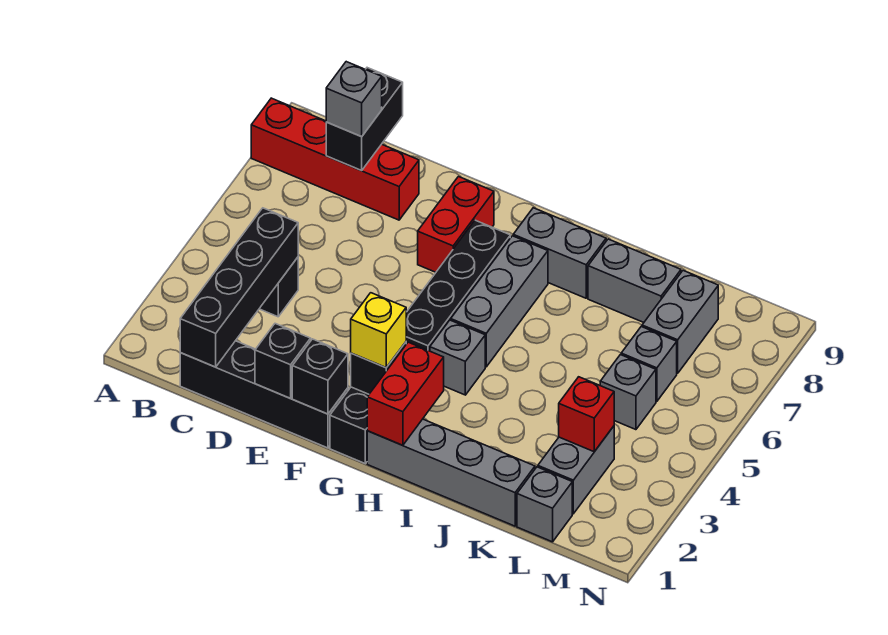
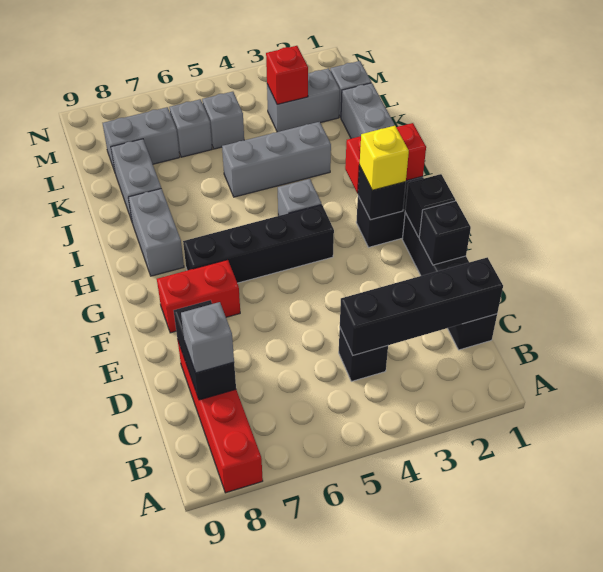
black brick C8:C9 level 2 -> black brick C8:D8 level 2
grey brick H5:H7 level 1 -> grey brick J3:J5 level 1

